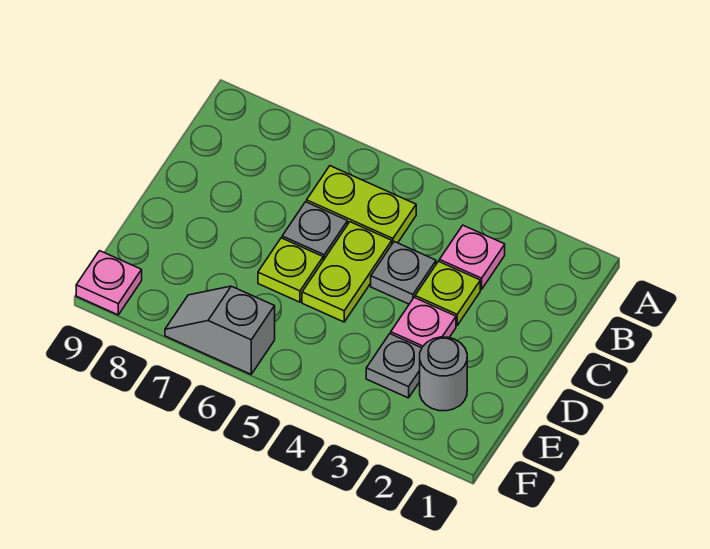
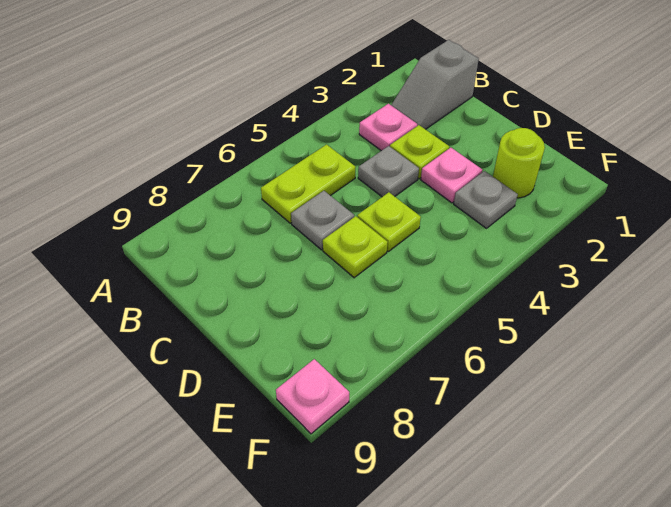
lime plate C5:D5 level 1 -> lime plate D5 level 1
grey round brick E2 level 1 -> lime round brick E2 level 1
grey slope F6:F7 level 1 top 6 -> grey slope B1:B2 level 1 top 1

